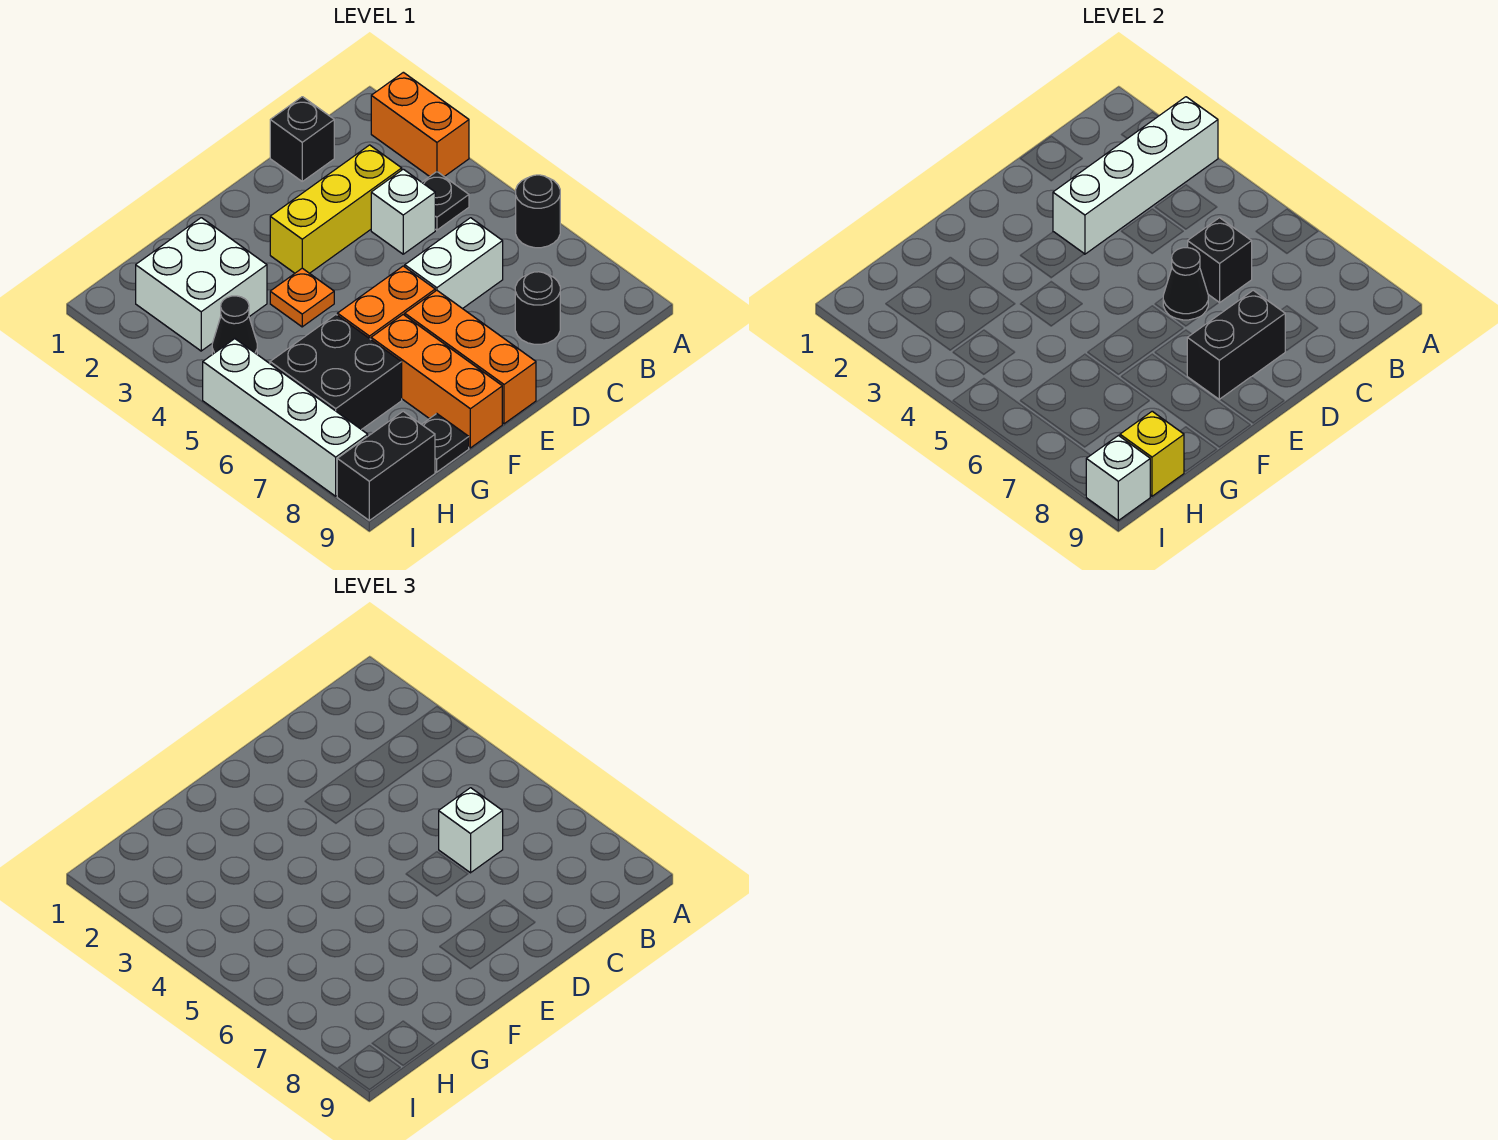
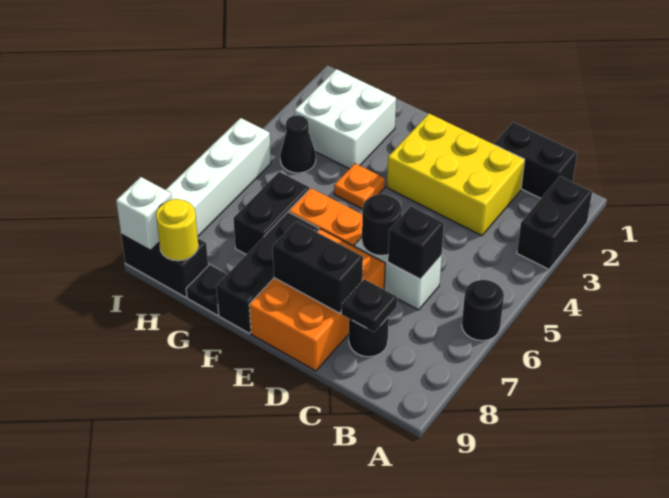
orange brick A2:A3 level 1 -> black brick A2:A3 level 1
white brick A3:D3 level 2 -> none
black plate B4 level 1 -> black plate C8 level 2
black brick C1 level 1 -> black brick B1:C1 level 1
yellow brick C3:E3 level 1 -> yellow brick C2:E3 level 1
white brick C4 level 1 -> none
white brick C6 level 3 -> none
black cone D6 level 2 -> black round brick D6 level 2
orange brick E7:E9 level 1 -> orange brick D7:E9 level 1
orange brick F7:F9 level 1 -> black brick F7:F9 level 1
black brick G6:H7 level 1 -> black brick G6:G7 level 1
yellow brick H9 level 2 -> yellow round brick H9 level 2

